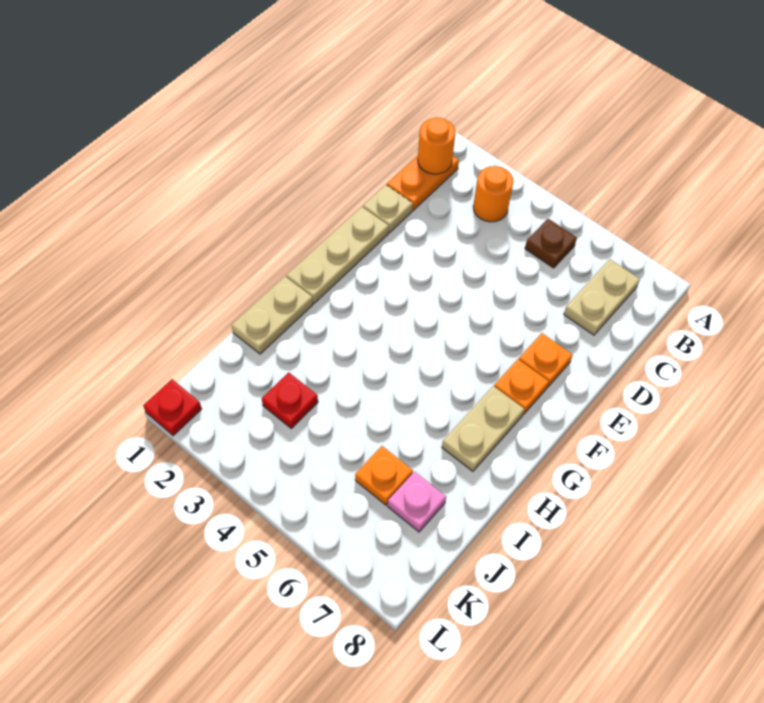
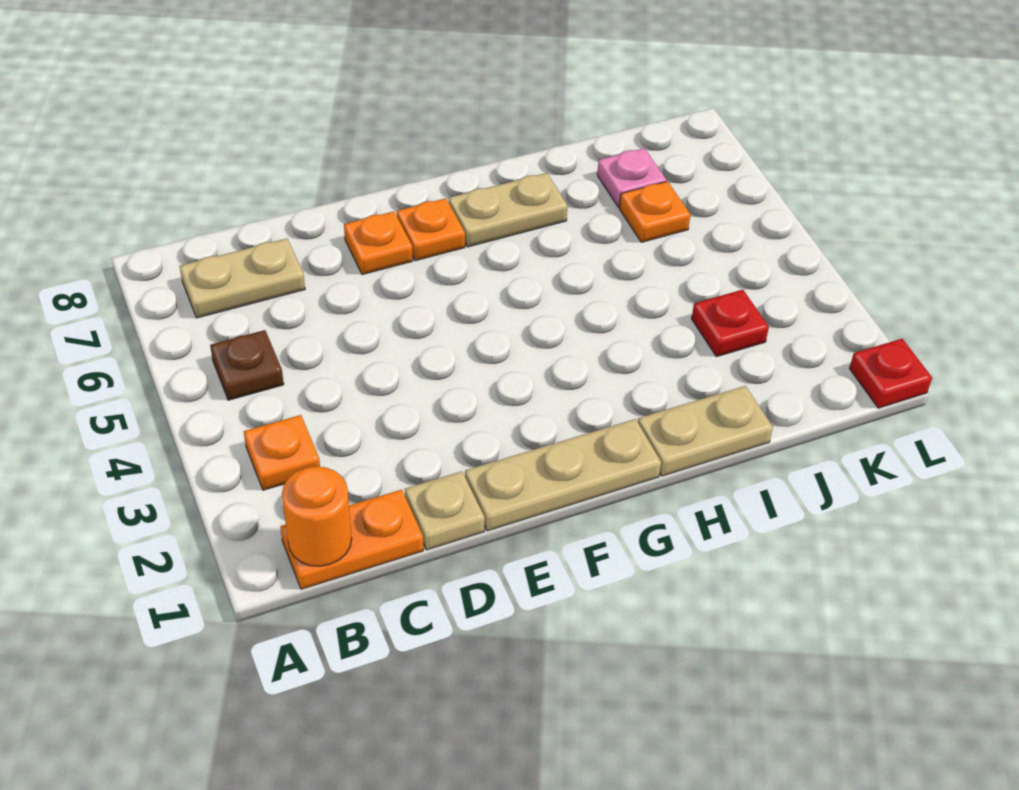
orange round brick B3 level 1 -> orange plate B3 level 1

